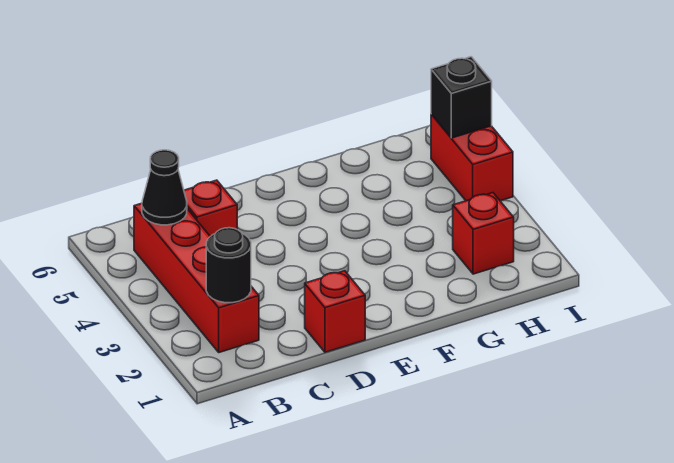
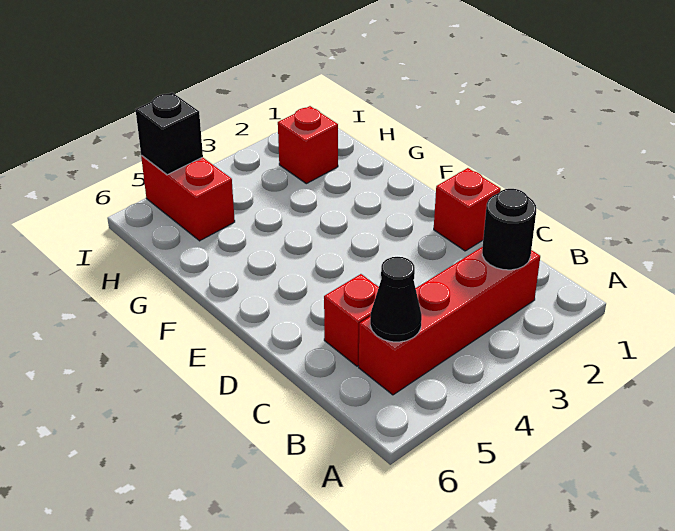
red brick I4:I5 level 1 -> red brick H5:I5 level 1

